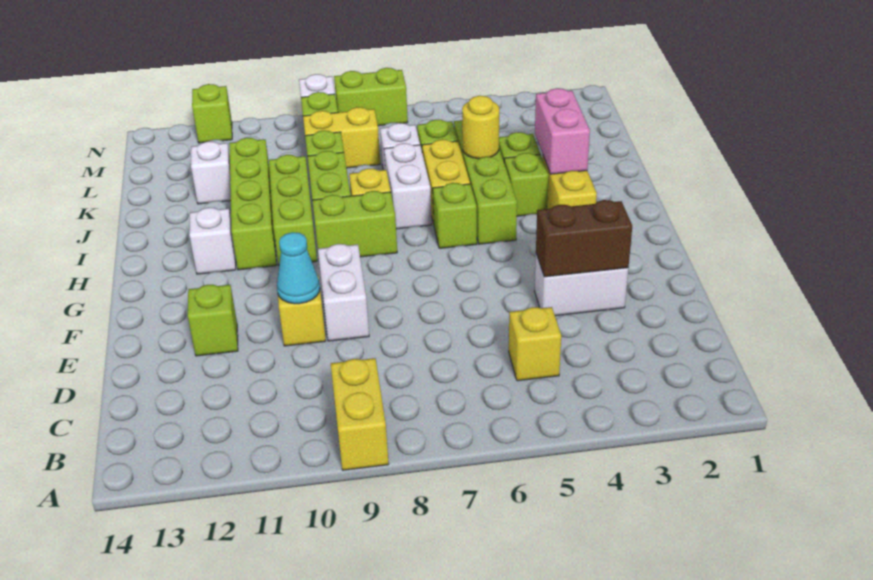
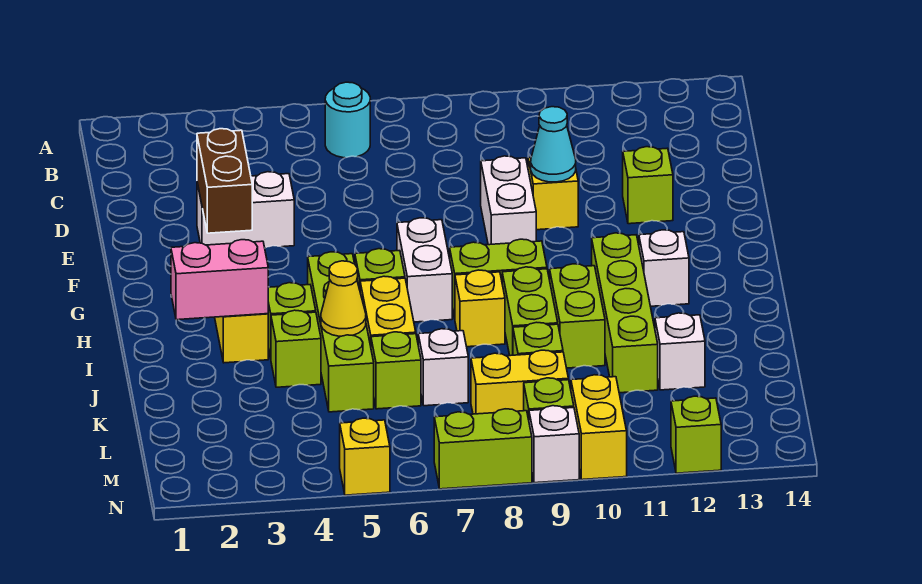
yellow brick A9:B9 level 1 -> yellow brick M10:N10 level 1
none -> cyan round brick B6 level 1
yellow brick C5 level 1 -> yellow brick N5 level 1
brown brick E3:E4 level 2 -> brown brick E3:F3 level 2
lime brick H10:J10 level 1 -> lime brick I10:J10 level 1
pink brick I3:J3 level 2 -> pink brick I2:I3 level 2
white brick I7:J7 level 1 -> white brick G7:H7 level 1
yellow round brick J5 level 2 -> yellow cone J5 level 2

